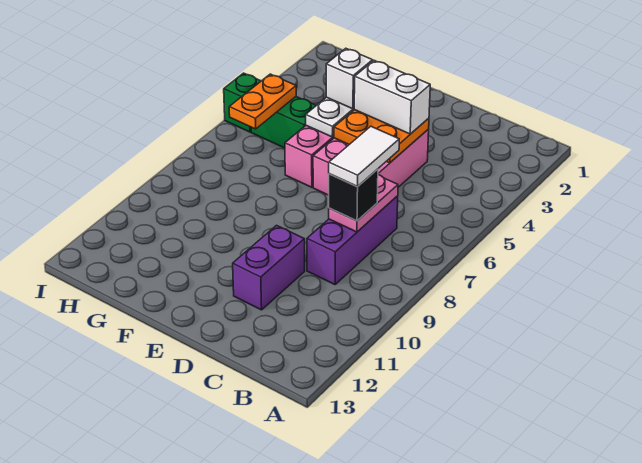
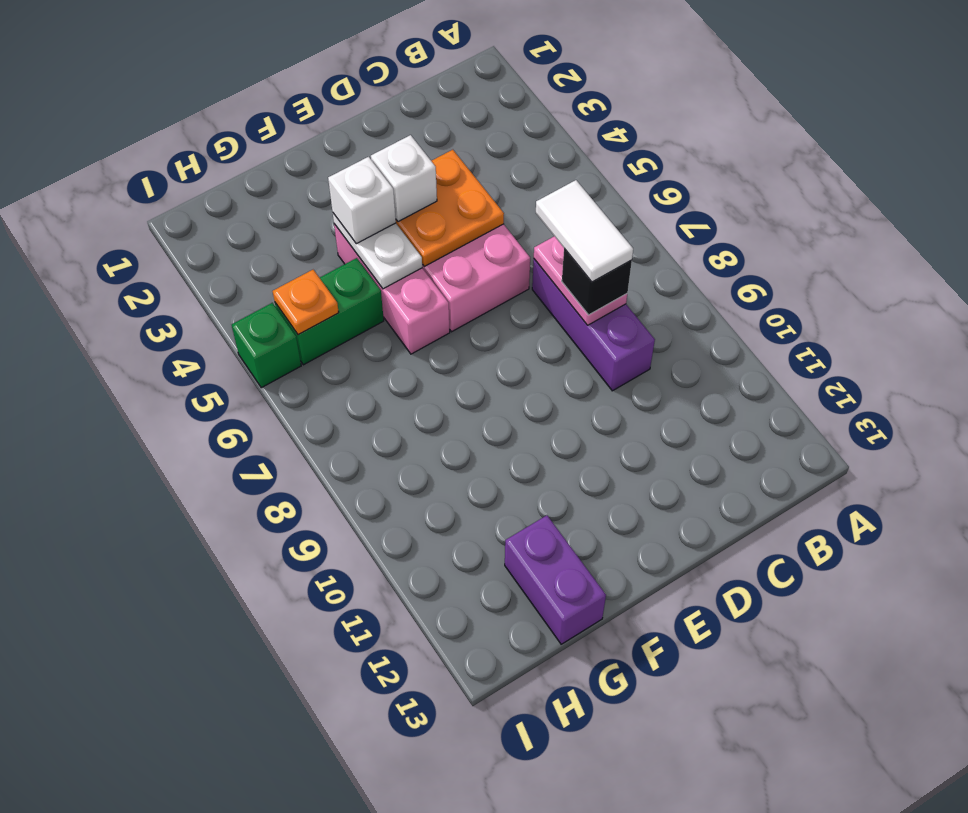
white brick D4:E4 level 3 -> white brick E4 level 3
purple brick D10:D11 level 1 -> purple brick G12:G13 level 1
orange plate H5:H6 level 2 -> orange plate H5 level 2

